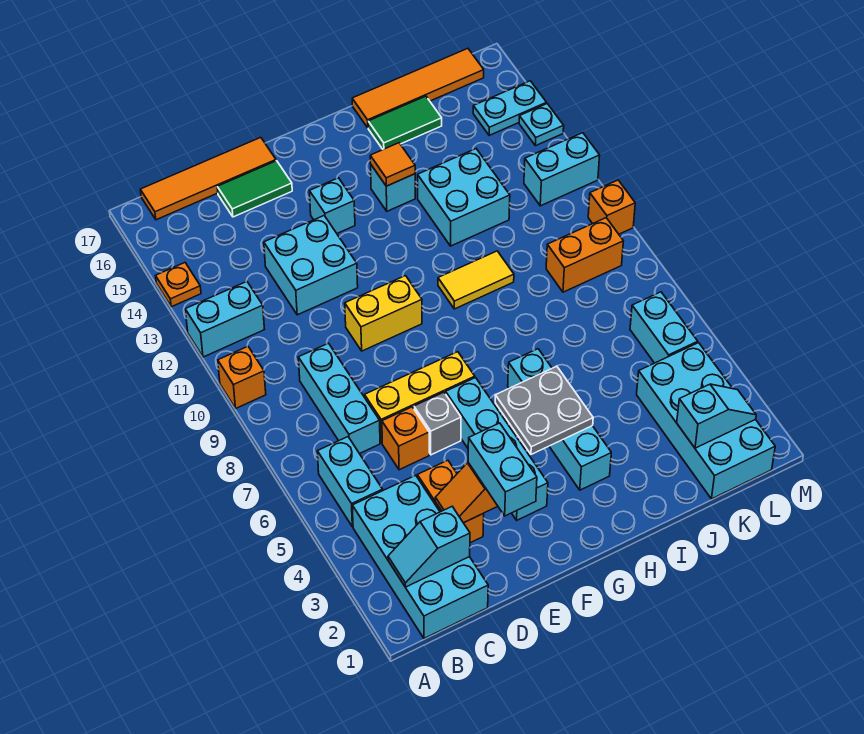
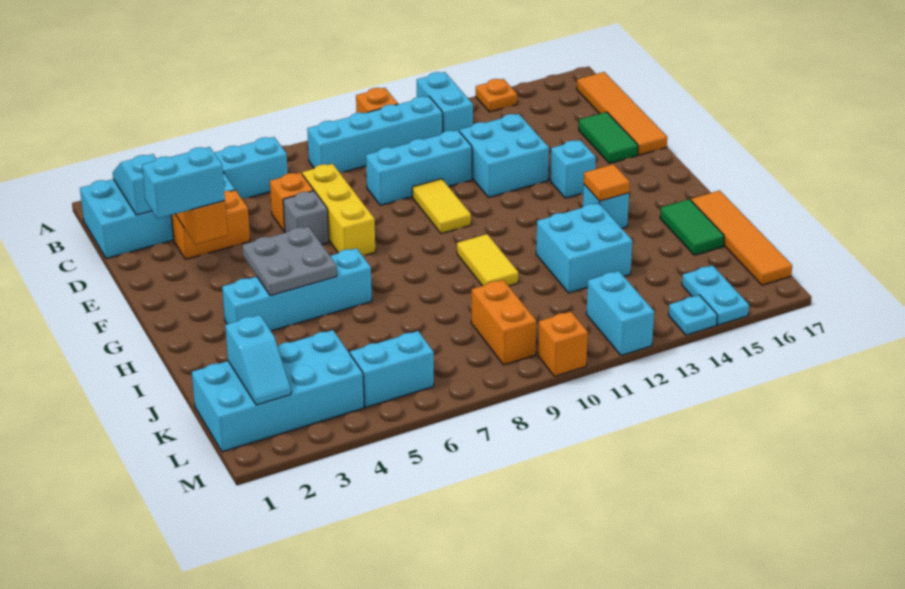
cyan brick C7:C9 level 1 -> cyan brick D9:D11 level 1
yellow brick E10:F10 level 1 -> yellow tile E10:F10 level 1
cyan brick F3:F6 level 1 -> cyan brick B8:B11 level 1

